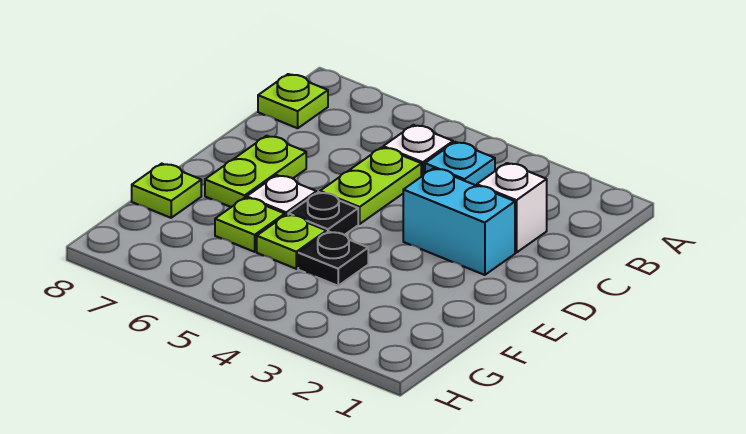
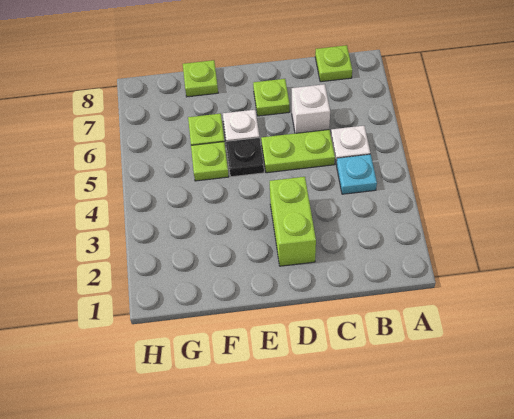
white brick C2 level 1 -> white brick C6 level 1
cyan brick D2:D3 level 1 -> lime brick D2:D3 level 1
lime plate D7:E7 level 1 -> lime plate D7 level 1
black plate F4 level 1 -> none

